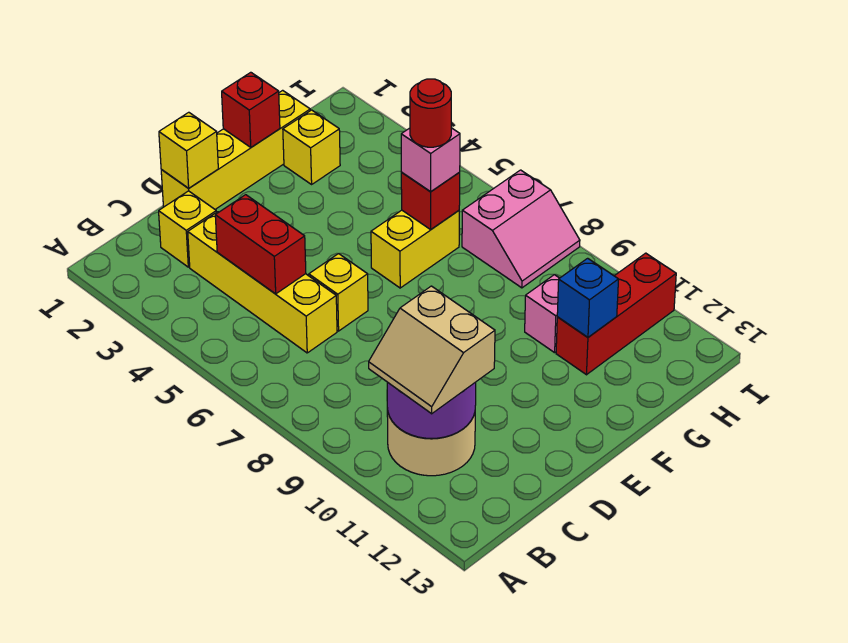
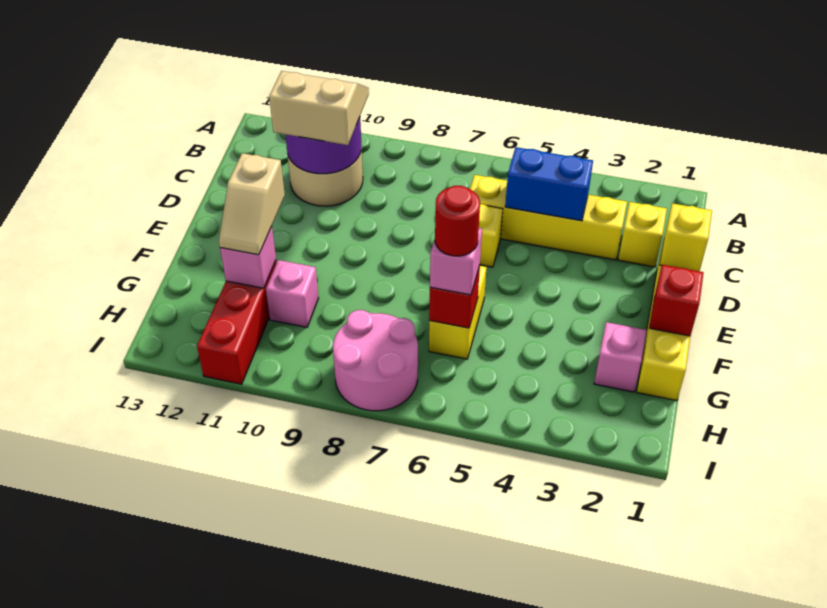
red brick C4:C5 level 2 -> blue brick C4:C5 level 2
none -> tan slope F11:G11 level 3 top F
yellow brick G2 level 1 -> pink brick G2 level 1
blue brick G11 level 2 -> pink brick G11 level 2
pink slope H7:I8 level 1 top 7 -> pink round brick H7:I8 level 1

